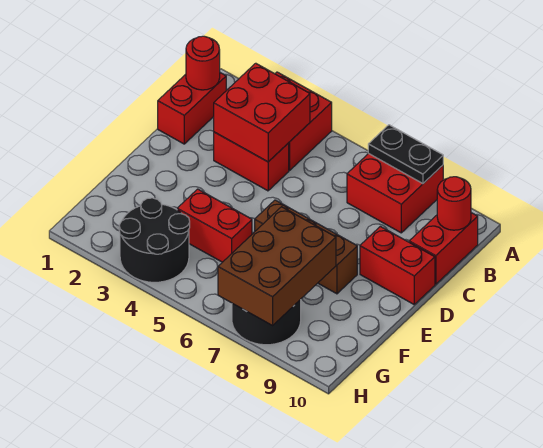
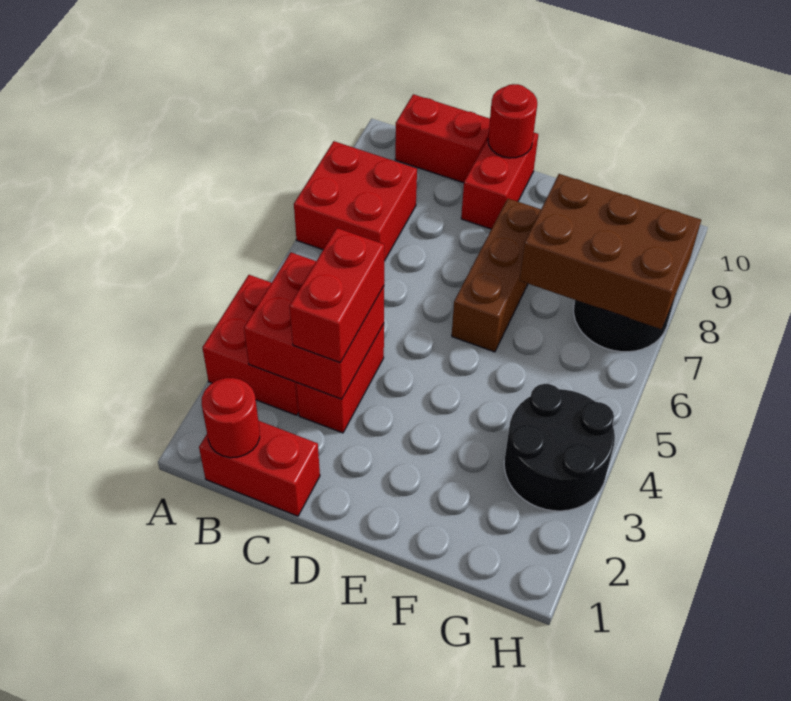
black plate A7:A8 level 2 -> none
red round brick B10 level 2 -> red round brick D10 level 2
red brick F4:F5 level 1 -> red brick C3:C4 level 3

